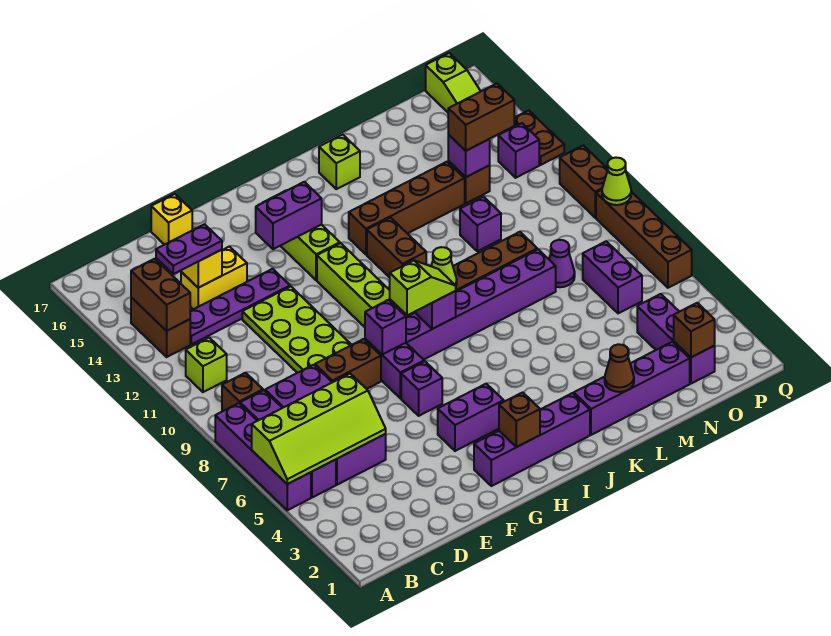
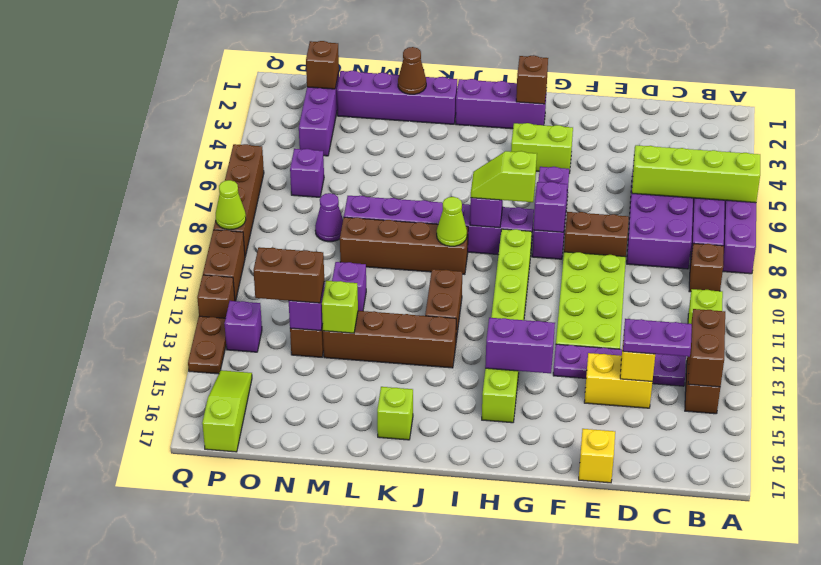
purple brick G2:J2 level 1 -> purple brick H2:J2 level 1
purple brick G4:H4 level 1 -> lime brick G4:H4 level 1
none -> lime brick M13 level 2
purple brick O6:O7 level 1 -> purple brick O6 level 1
none -> brown brick Q12 level 1

